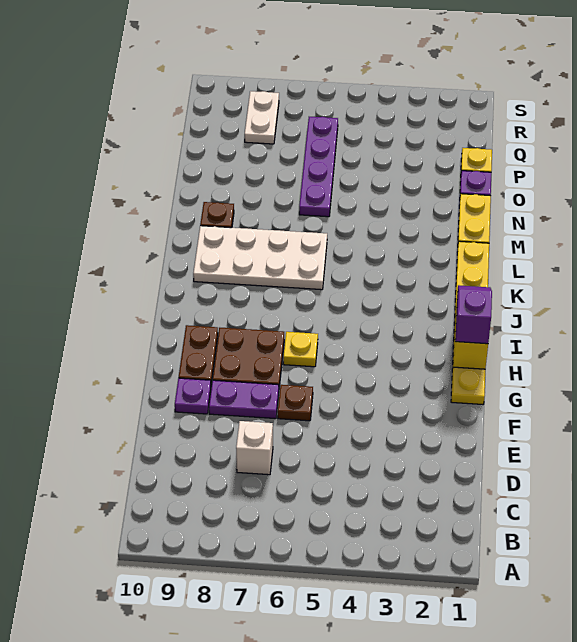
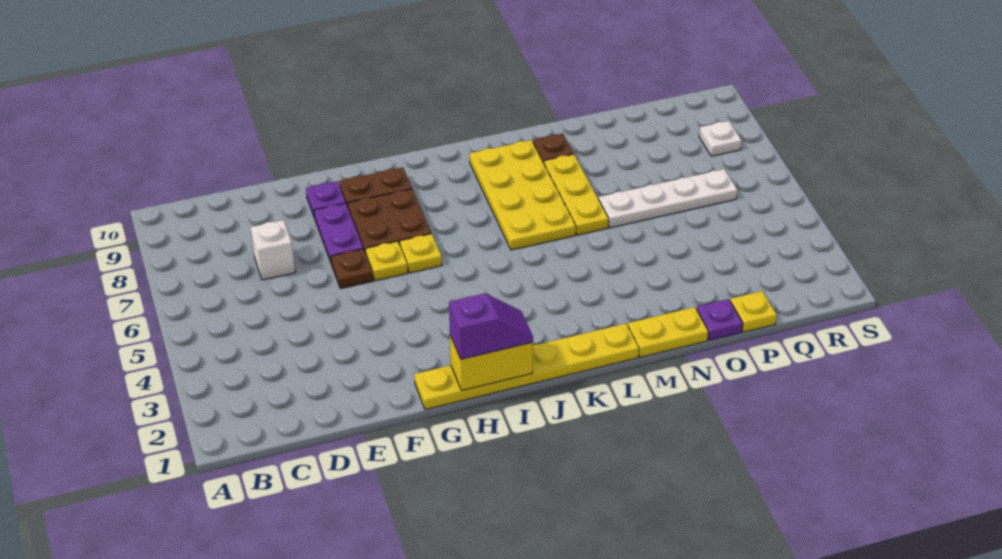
none -> yellow plate G6 level 1
white plate K6:L9 level 1 -> yellow plate K6:L9 level 1
none -> yellow plate M6:M8 level 1
purple plate N6:Q6 level 1 -> white plate N6:Q6 level 1
white plate Q8:R8 level 1 -> white plate R8 level 1

